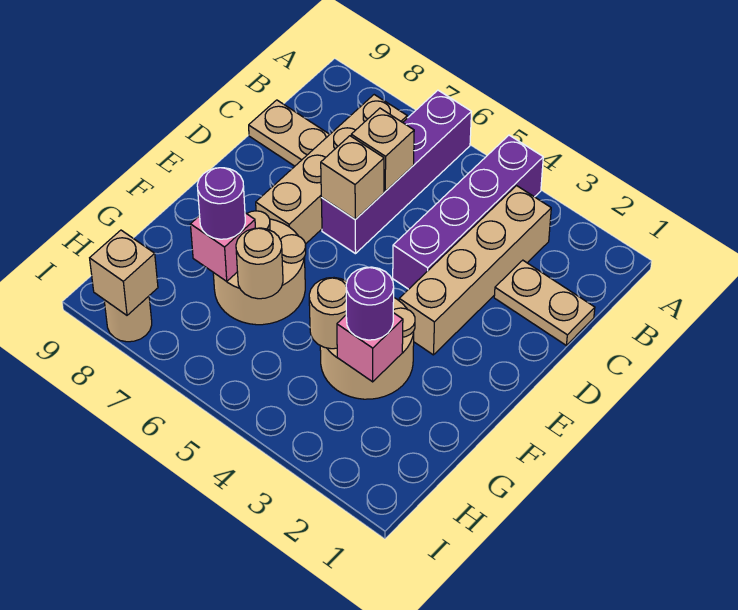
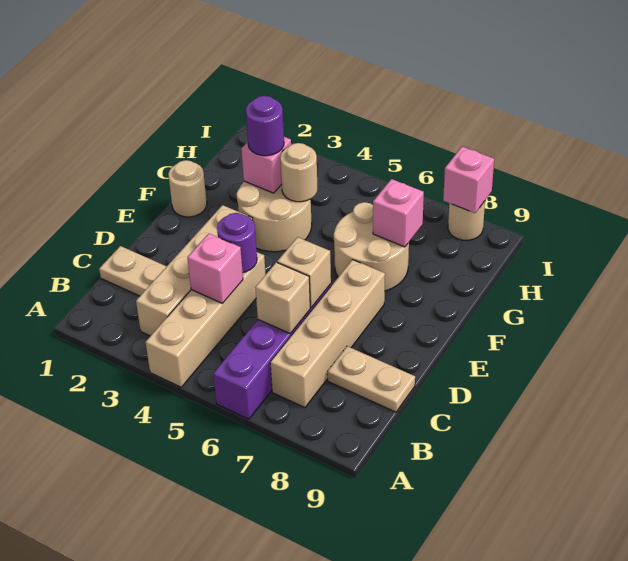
purple brick A4:D4 level 1 -> tan brick A4:D4 level 1
none -> pink brick C4 level 2
tan round brick G6 level 2 -> tan round brick F1 level 1
purple round brick G7 level 3 -> purple round brick D4 level 2
tan brick I8 level 2 -> pink brick I8 level 2

